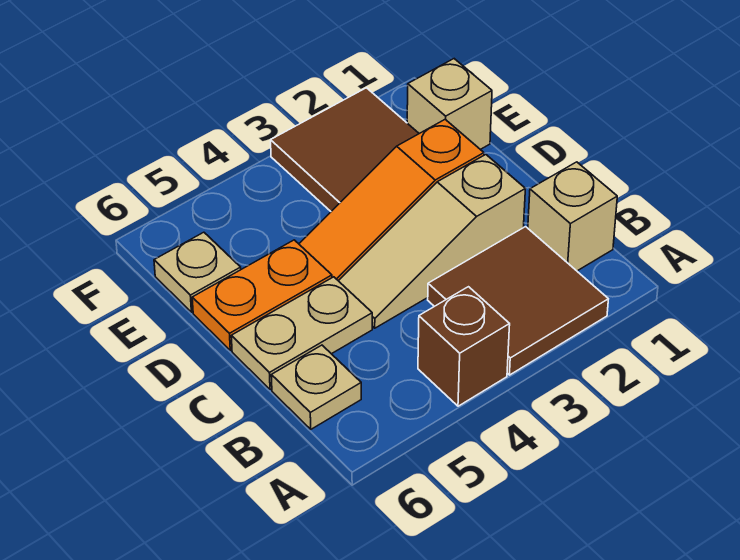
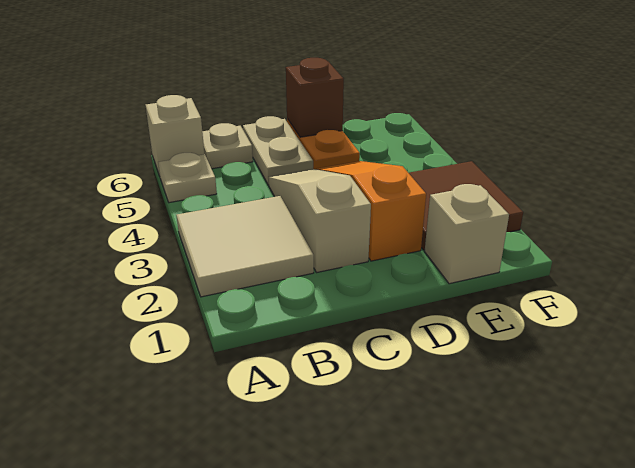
brown tile A2:B3 level 1 -> tan tile A2:B3 level 1
brown brick A4 level 1 -> brown brick D6 level 2
tan brick B1 level 1 -> tan brick A6 level 1
tan plate E6 level 1 -> tan plate A5 level 1

